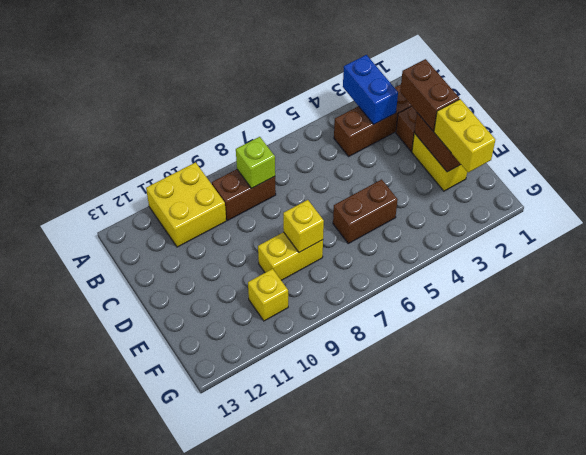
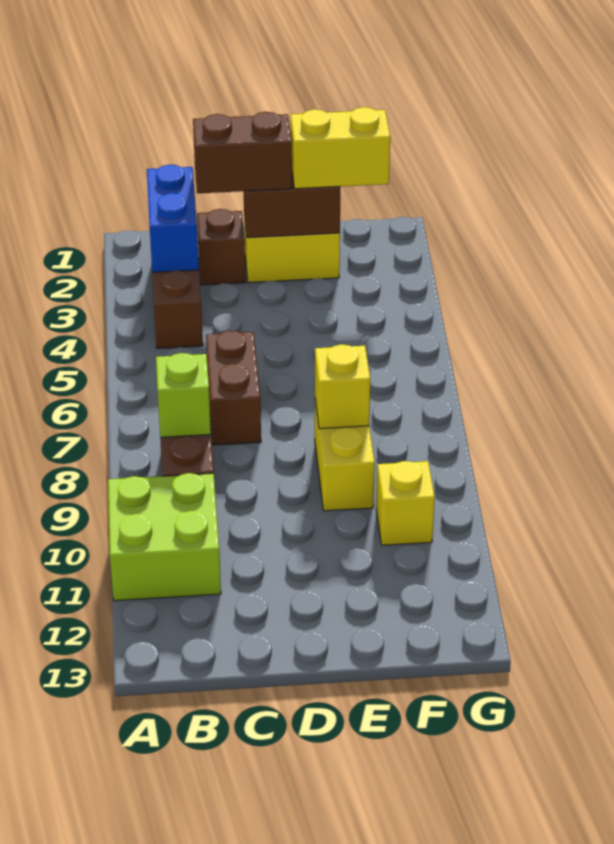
blue brick A3:B3 level 2 -> blue brick B2:B3 level 2
yellow brick A10:B11 level 1 -> lime brick A10:B11 level 1
brown brick E5:E6 level 1 -> brown brick C6:C7 level 1

